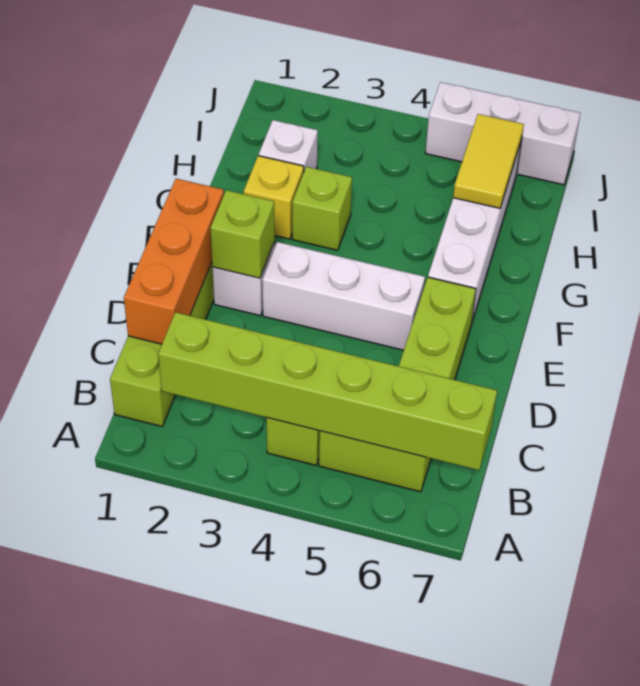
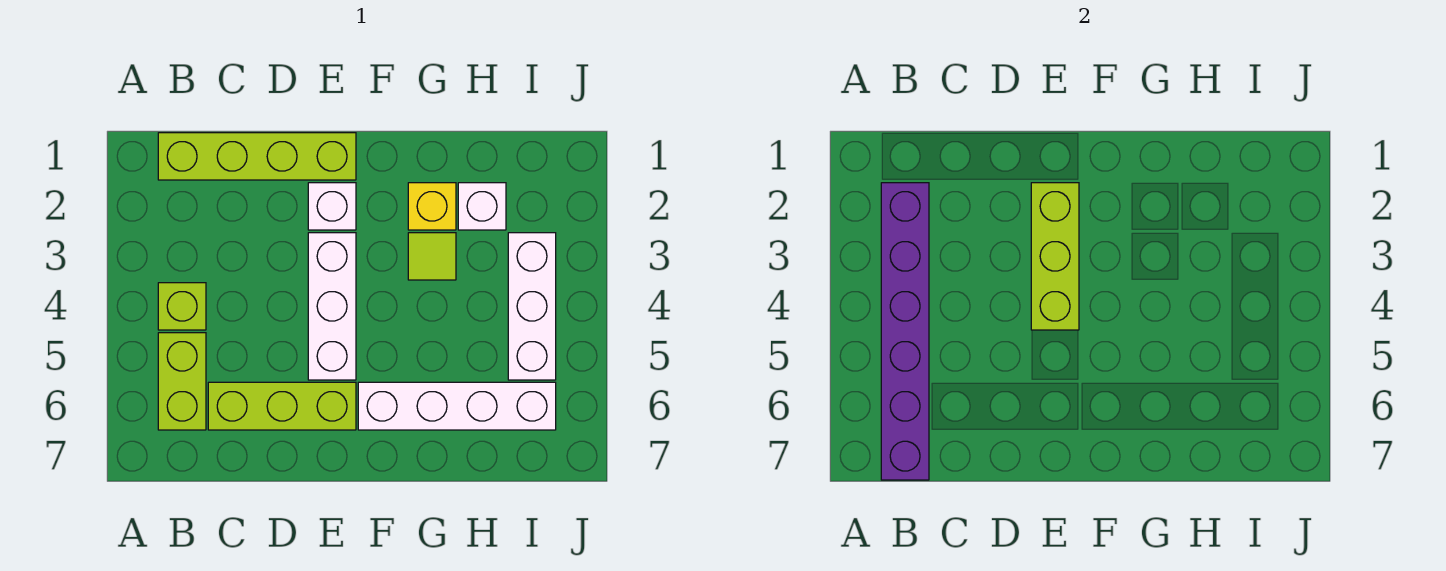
lime brick B2:B7 level 2 -> purple brick B2:B7 level 2
orange brick C1:E1 level 2 -> none
lime brick E2 level 2 -> lime brick E2:E4 level 2
lime brick G3 level 1 -> lime tile G3 level 1
yellow tile H6:I6 level 2 -> none
white brick J5:J7 level 1 -> white brick I3:I5 level 1

